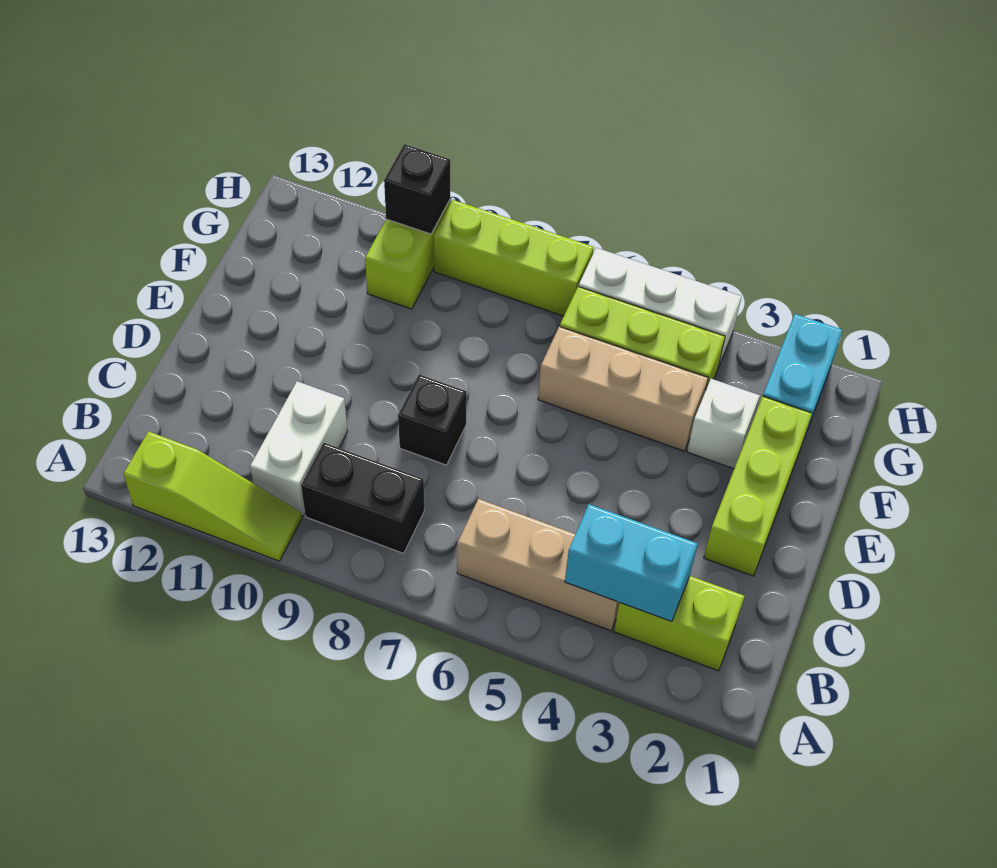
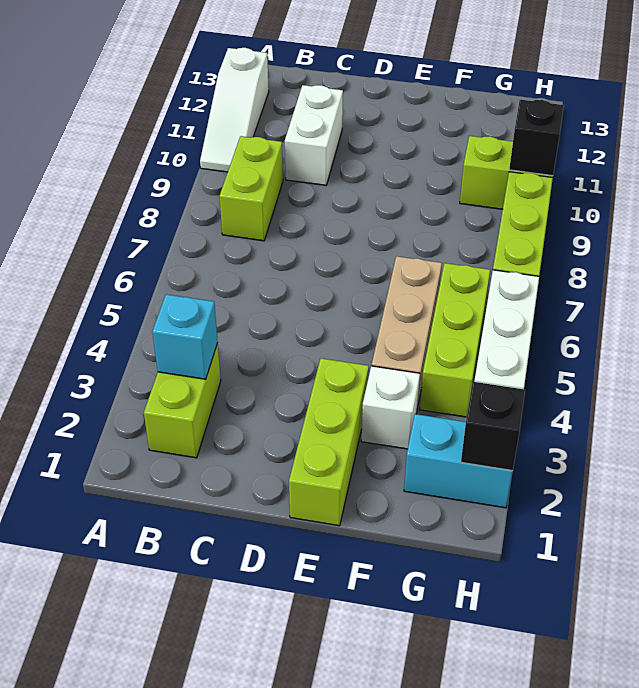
lime slope A10:A12 level 1 top 12 -> white slope A10:A12 level 1 top 12
cyan brick B3:B4 level 2 -> cyan brick B3 level 2
tan brick B4:B6 level 1 -> none
black brick B8:B9 level 1 -> lime brick B8:B9 level 1
white brick B10:C10 level 1 -> white brick C10:C11 level 1
lime brick D2:F2 level 1 -> lime brick E1:E3 level 1
black brick D8 level 1 -> black brick H2 level 2

